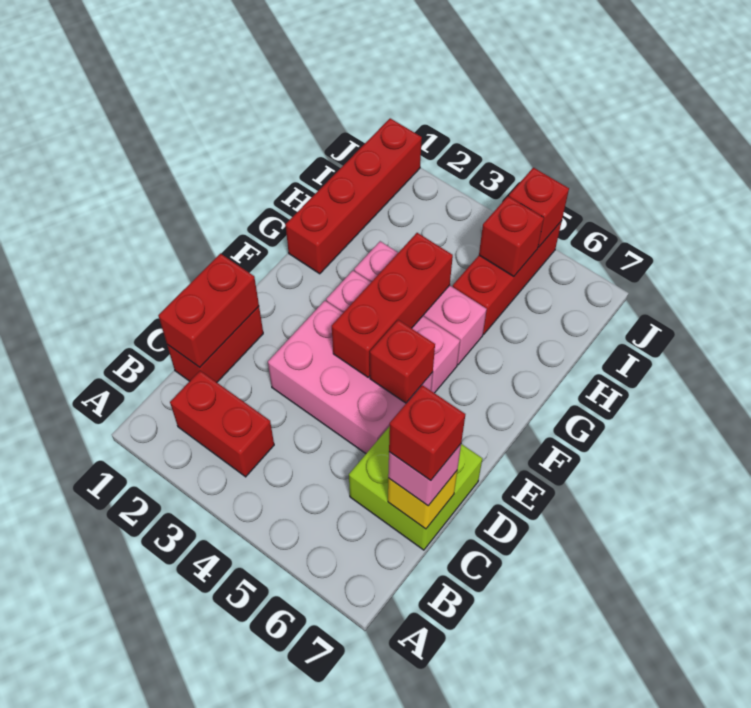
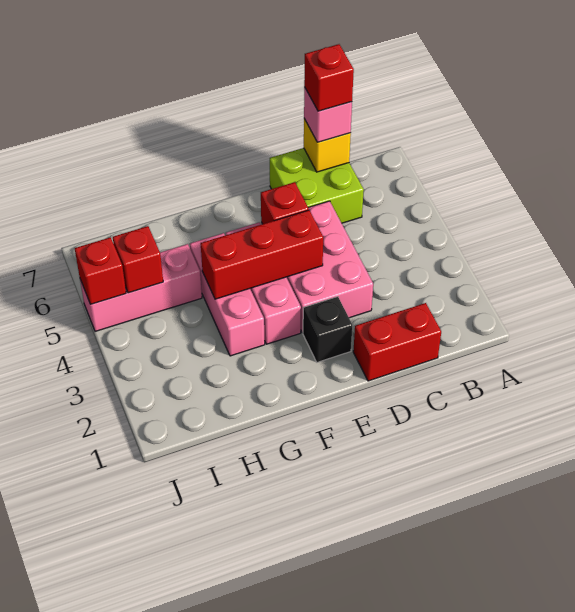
red brick B2:B3 level 1 -> none
red brick C1:D1 level 2 -> none
none -> black brick E2 level 1
red brick G1:J1 level 1 -> none
red brick H5:J5 level 1 -> pink brick H5:J5 level 1

